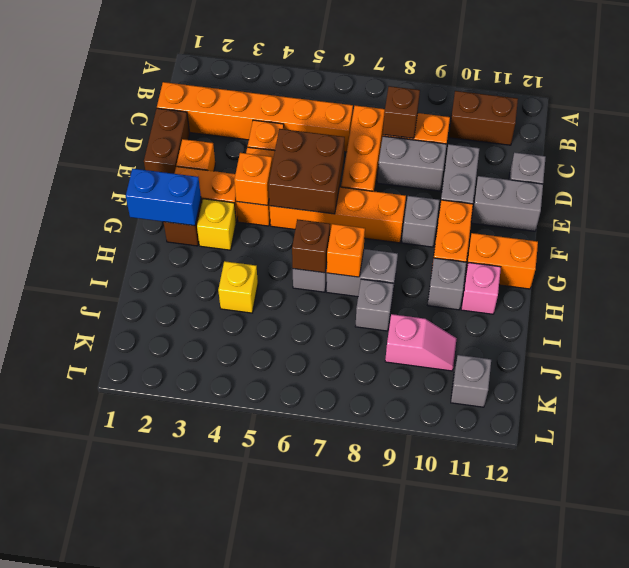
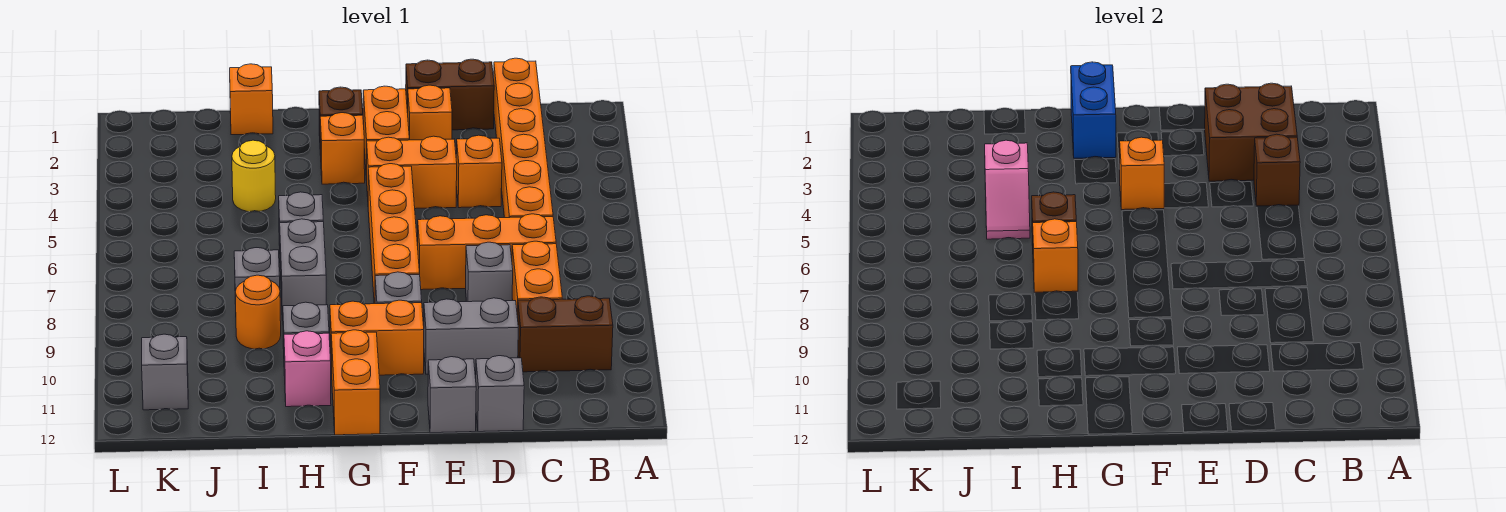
brown brick B10:B11 level 1 -> brown brick B10:C10 level 1
brown brick C8 level 2 -> brown brick C4 level 2
grey brick D8:D9 level 1 -> grey brick D8 level 1
brown brick E5:F6 level 2 -> brown brick C2:D3 level 2
grey brick E11:E12 level 1 -> grey brick E12 level 1
yellow brick G3 level 1 -> orange brick G3 level 1
none -> orange brick I1 level 1
yellow brick I4 level 1 -> yellow round brick I4 level 1
none -> orange round brick I9 level 1
pink slope J9:J10 level 1 top 9 -> pink slope I4:I5 level 2 top 4

